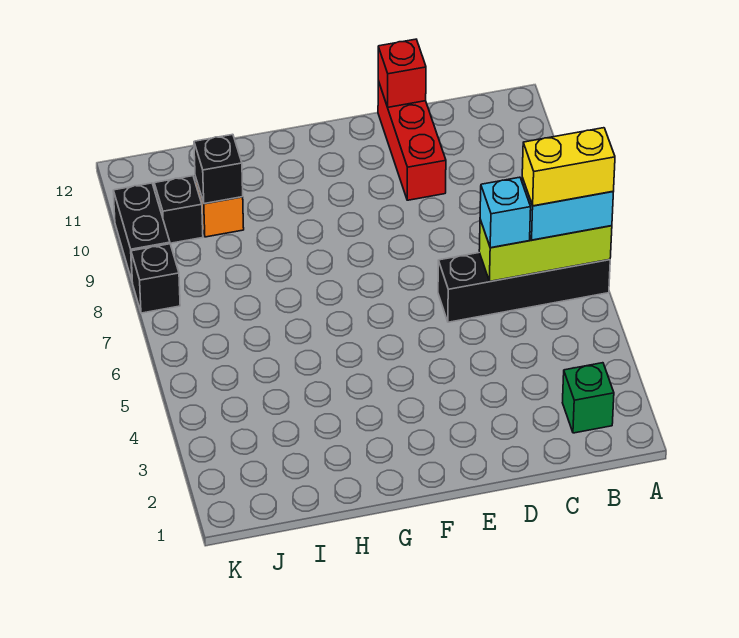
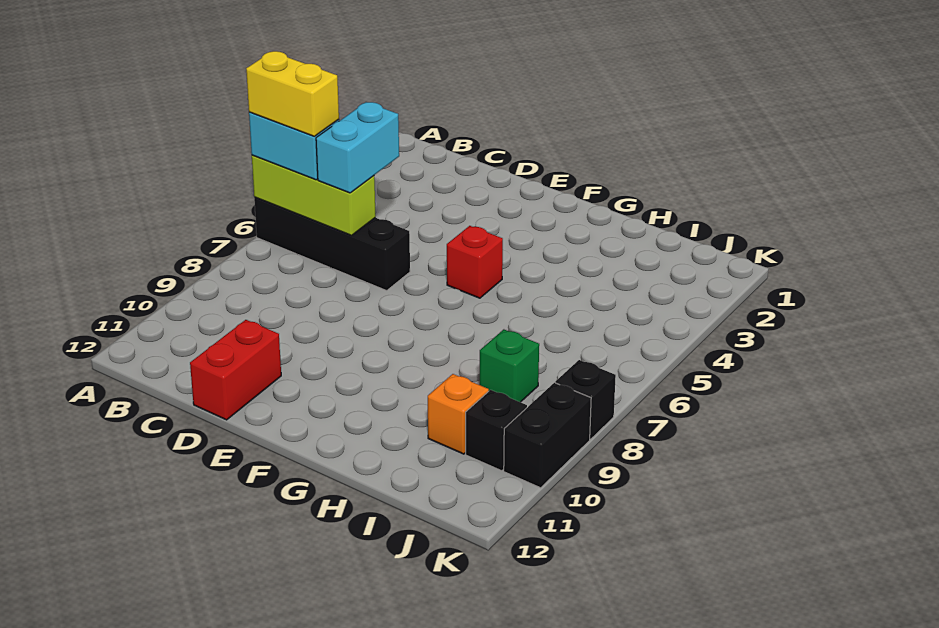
green brick B2 level 1 -> green brick I8 level 1
cyan brick C6 level 3 -> cyan brick C5:C6 level 3
red brick D10:D12 level 1 -> red brick D11:D12 level 1
red brick D12 level 2 -> red brick F5 level 1
black brick I10 level 2 -> none

